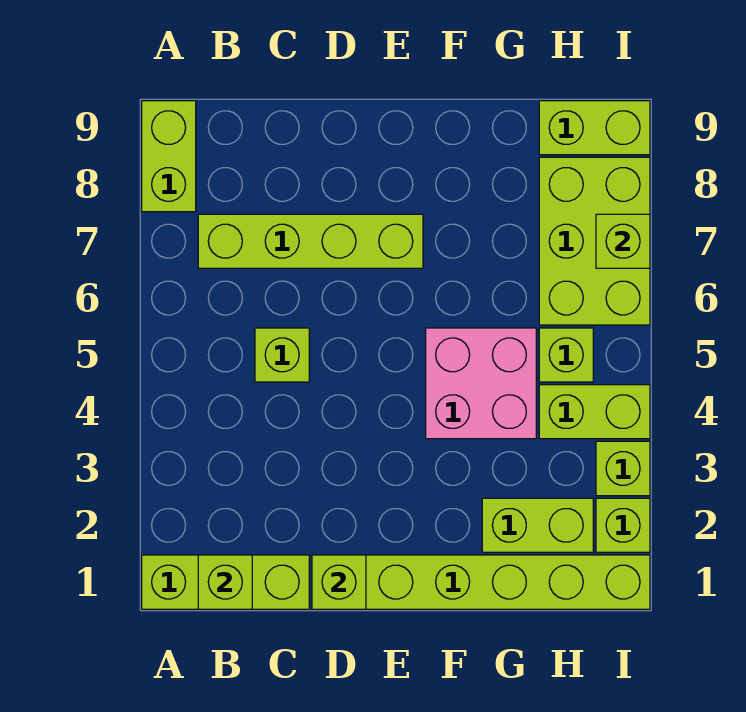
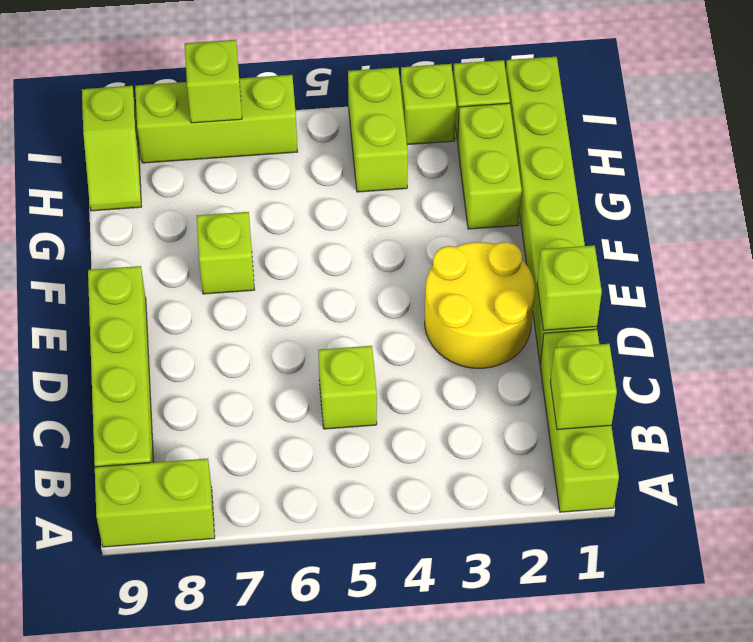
lime brick B7:E7 level 1 -> lime brick B9:E9 level 1
none -> yellow round brick D2:E3 level 1
pink brick F4:G5 level 1 -> none
lime brick H5 level 1 -> lime brick F7 level 1
lime brick H6:I8 level 1 -> lime brick I6:I8 level 1
lime brick H9:I9 level 1 -> lime slope H9:I9 level 1 top I

